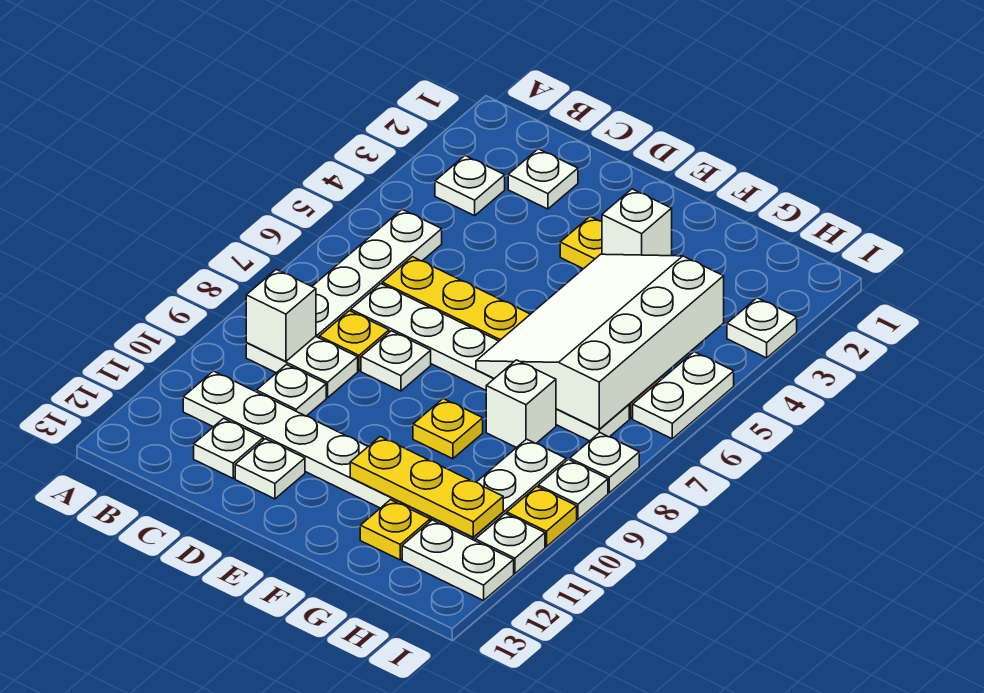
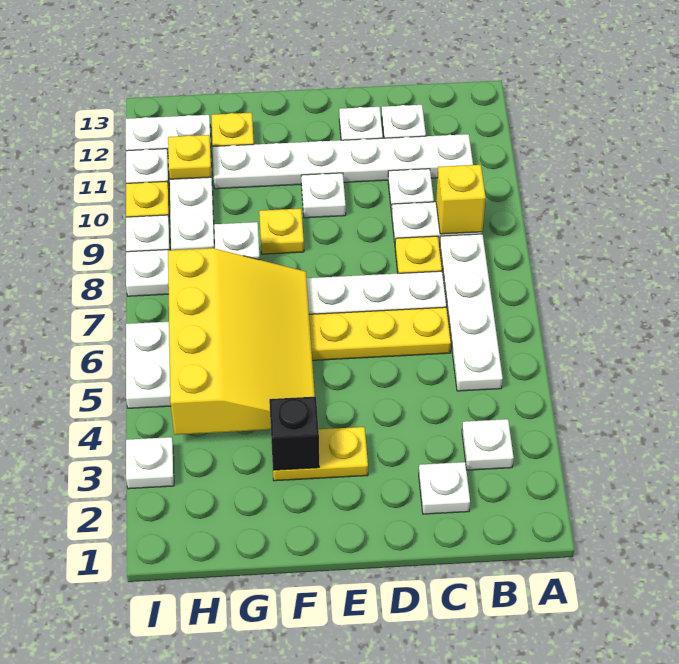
white brick B9 level 2 -> yellow brick B9 level 2
white plate D8 level 1 -> white plate E10 level 1
white brick F3 level 2 -> black brick F3 level 2
white slope F4:H7 level 2 top H -> yellow slope F4:H7 level 2 top H
yellow plate F11:H11 level 2 -> yellow plate H11 level 2

